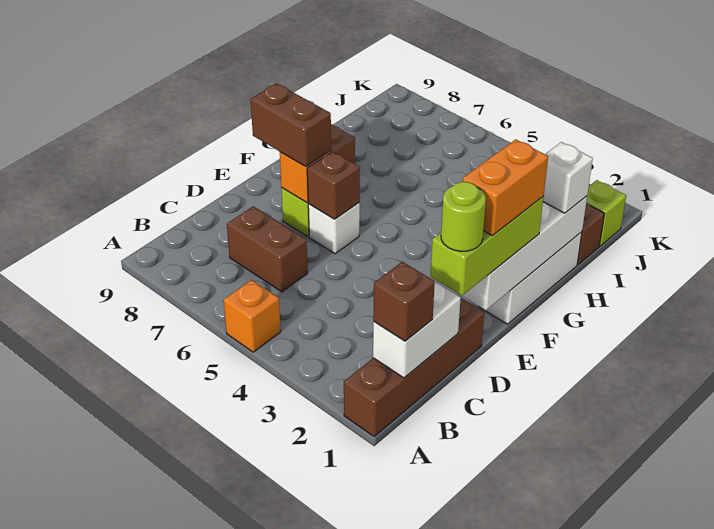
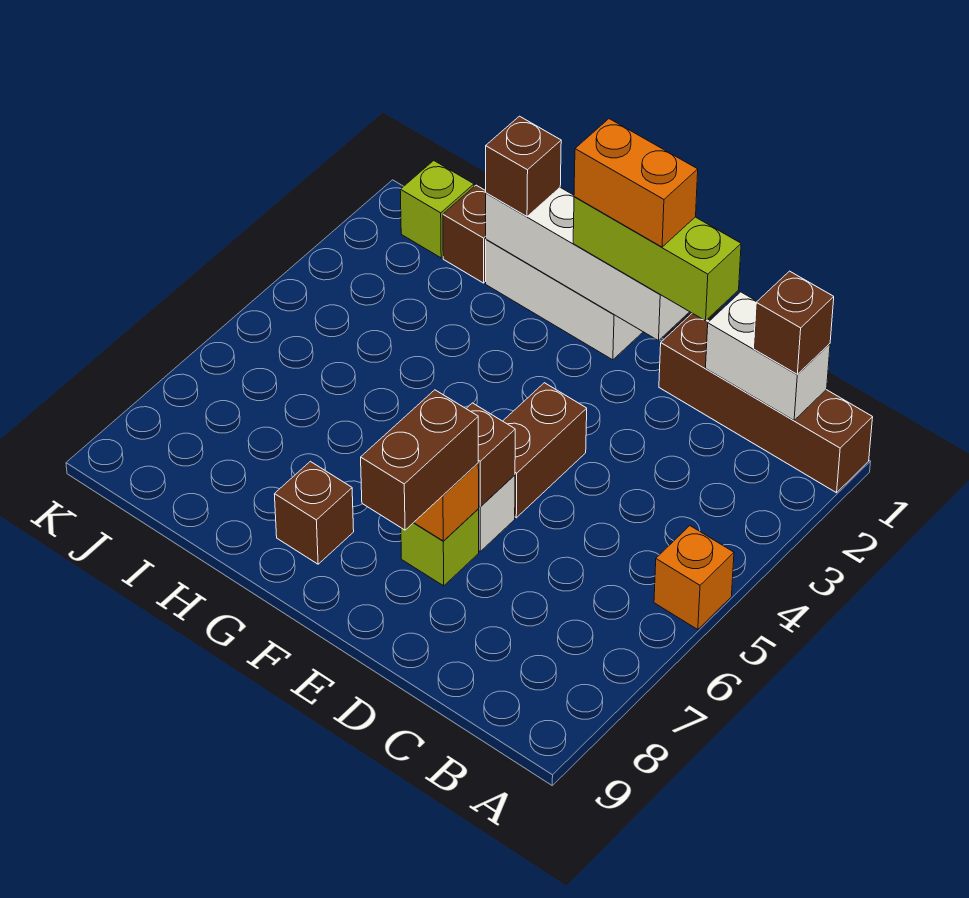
brown brick C6:C7 level 1 -> brown brick E4:E5 level 1
lime round brick D1 level 4 -> none
white brick H1 level 3 -> brown brick H1 level 3

